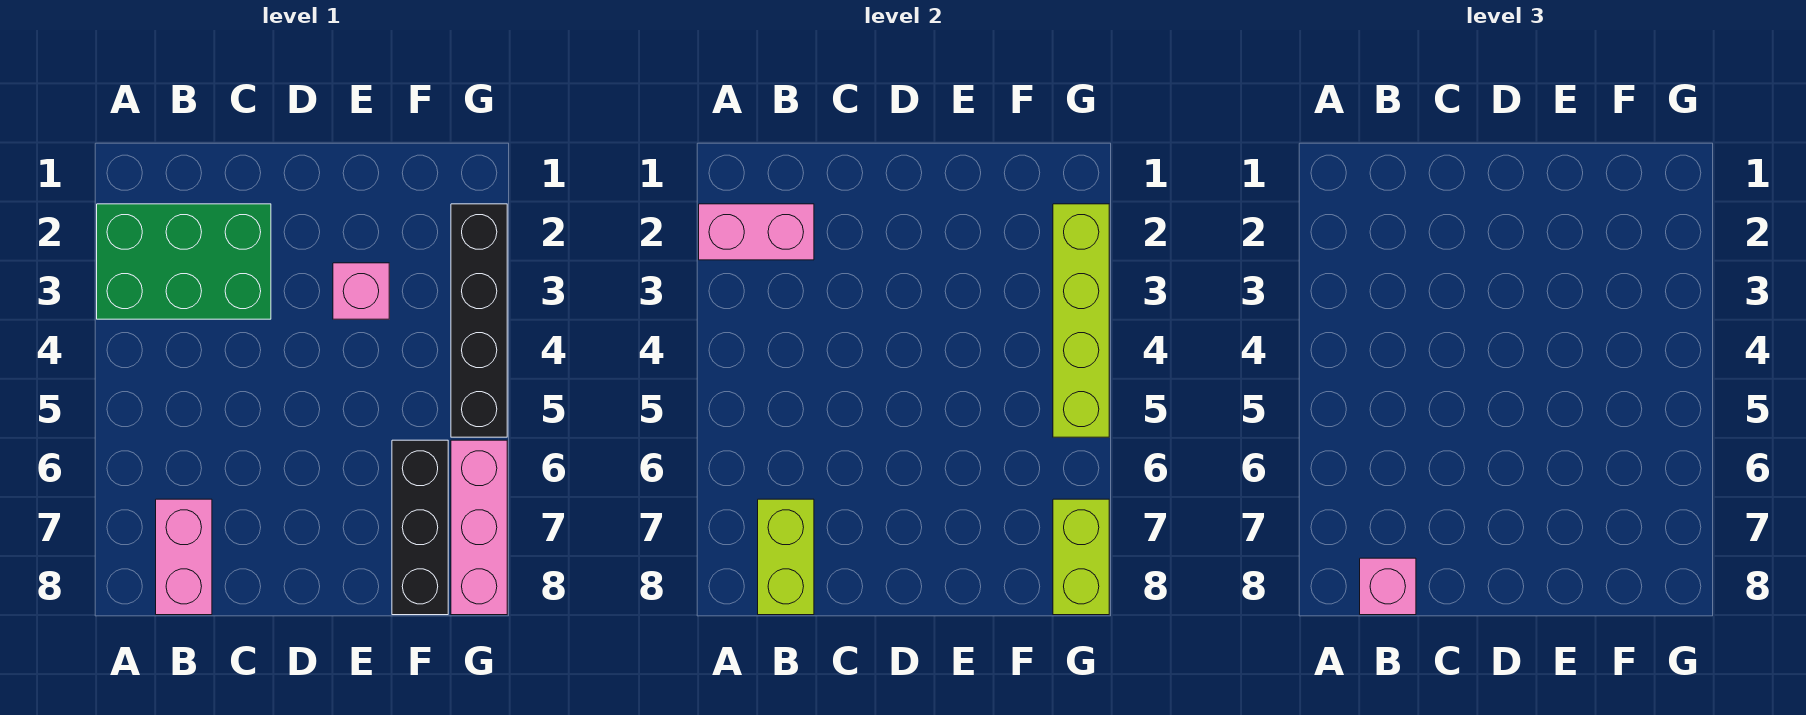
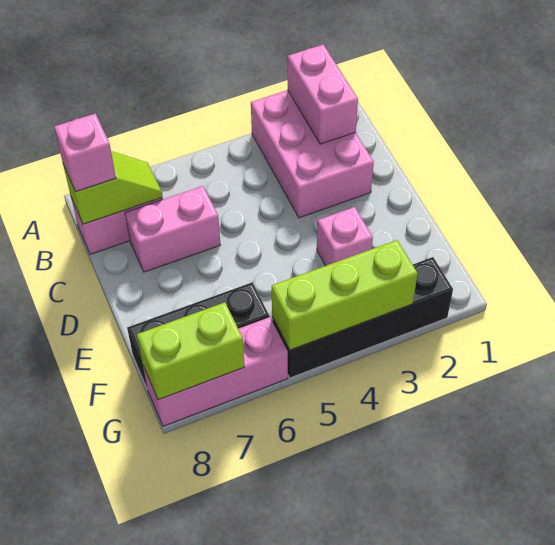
green brick A2:C3 level 1 -> pink brick A2:C3 level 1
lime brick B7:B8 level 2 -> lime slope B7:B8 level 2 top 8
none -> pink brick C6:C7 level 1
lime brick G2:G5 level 2 -> lime brick G3:G5 level 2

